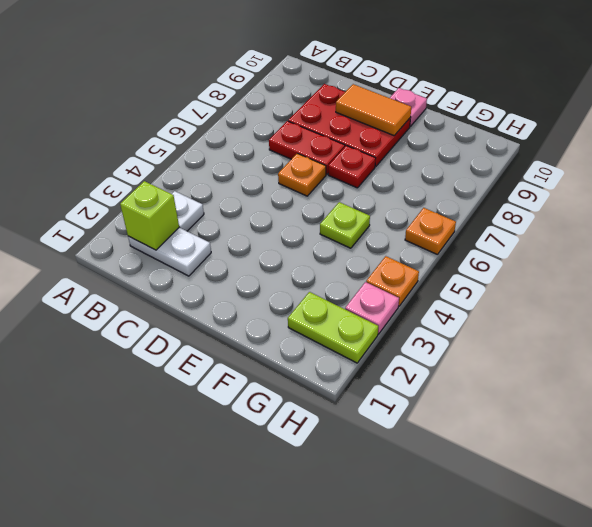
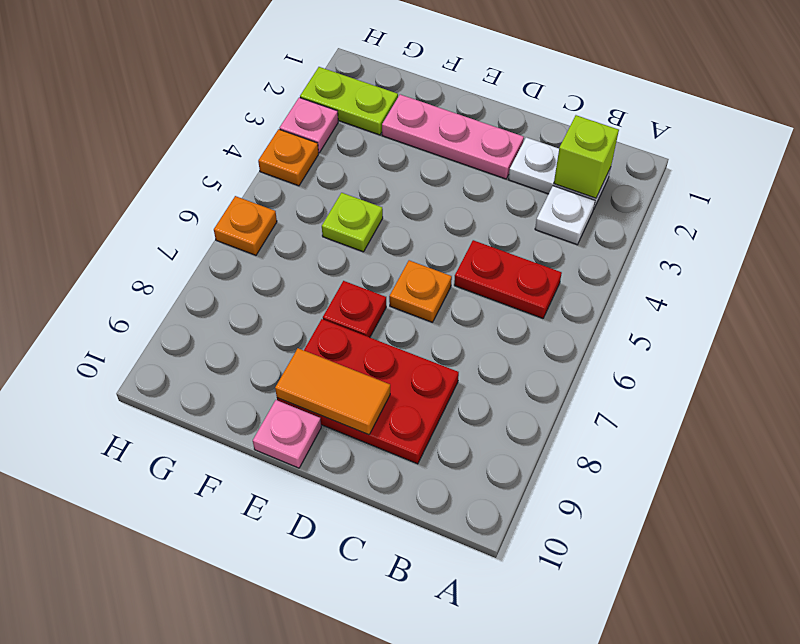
red plate C7:D7 level 1 -> red plate B5:C5 level 1
none -> pink plate D2:F2 level 1

